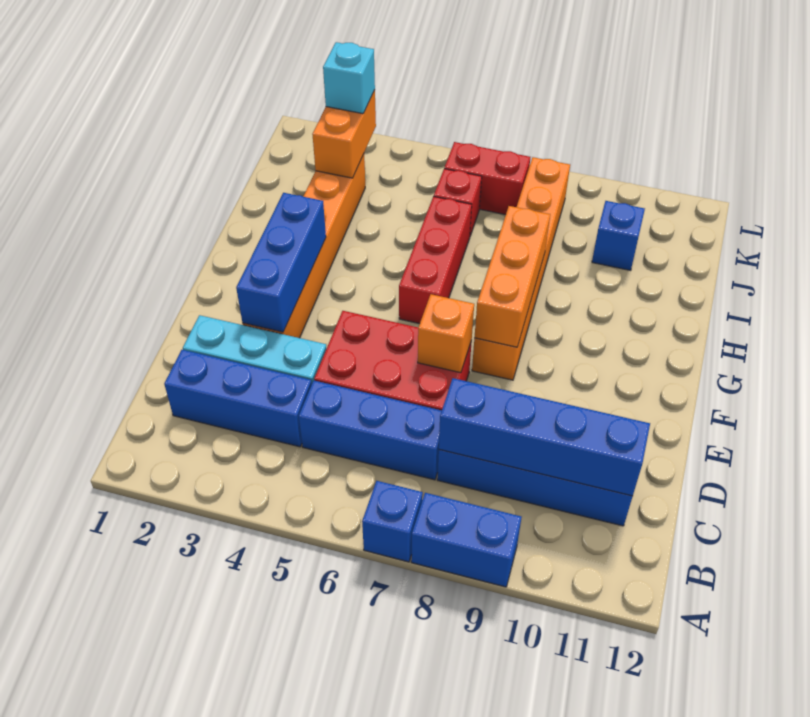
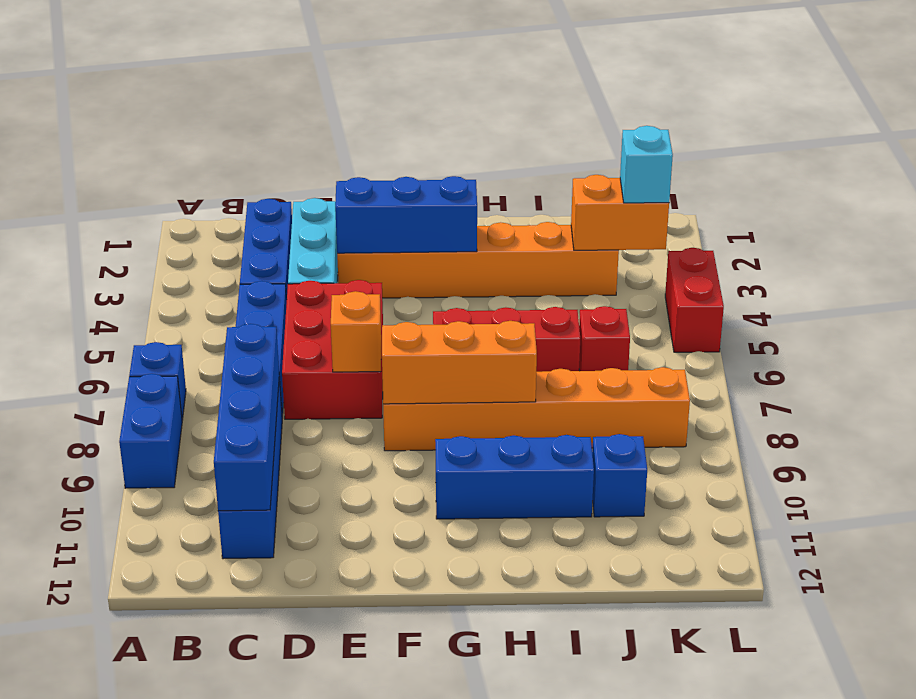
none -> blue brick G10:I10 level 1
red brick K6:K7 level 1 -> red brick L4:L5 level 1

